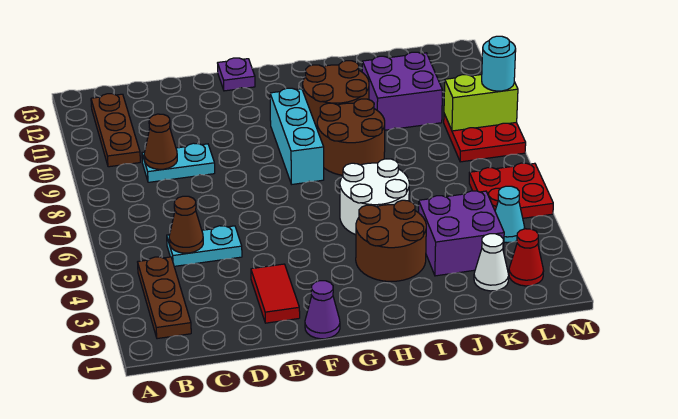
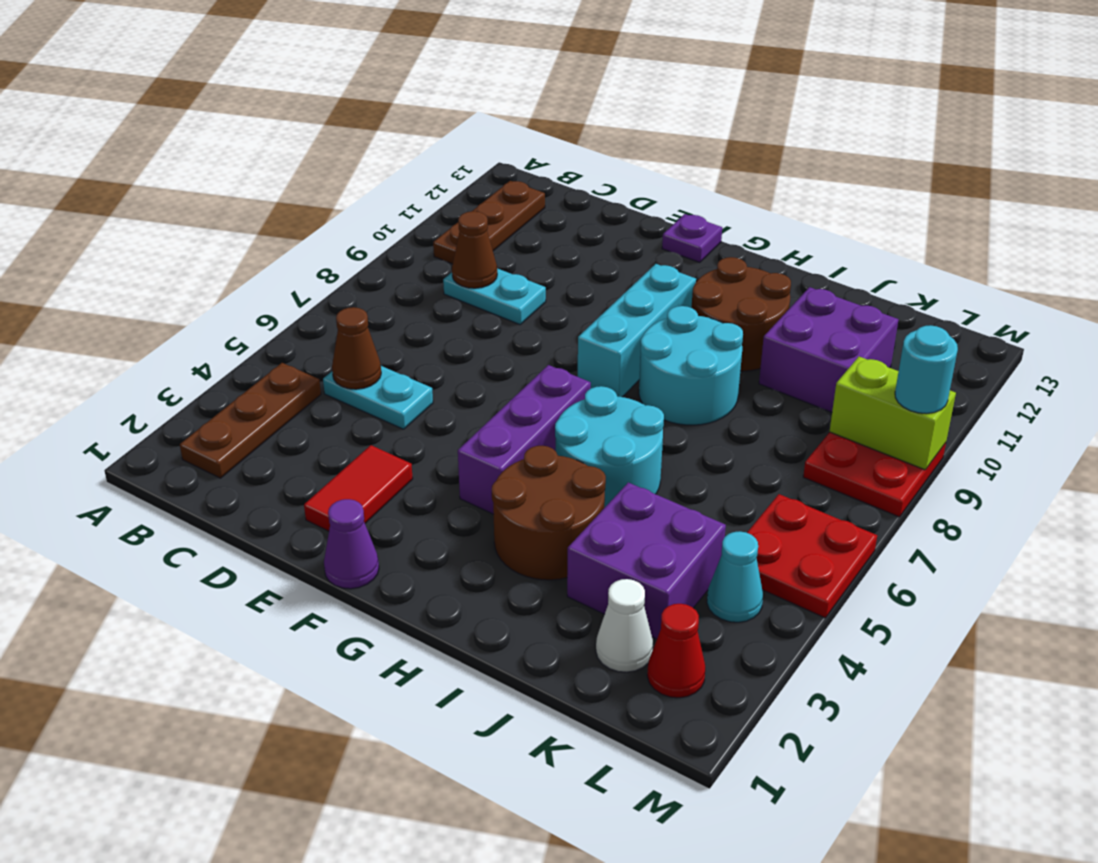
none -> purple brick G4:G6 level 1
white round brick H5:I6 level 1 -> cyan round brick H5:I6 level 1
brown round brick H8:I9 level 1 -> cyan round brick H8:I9 level 1

